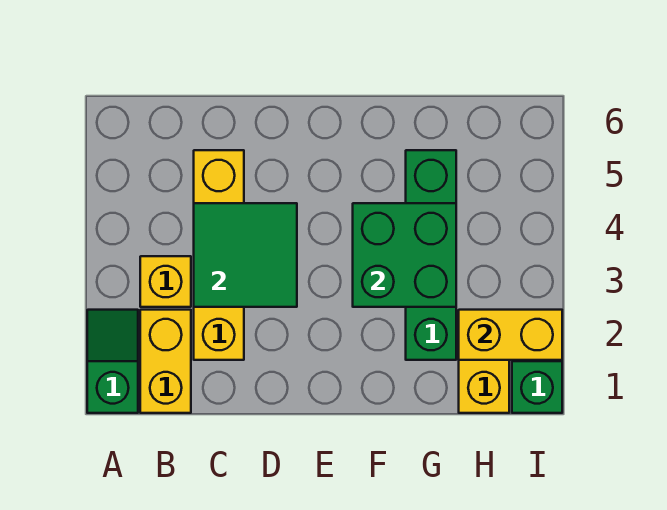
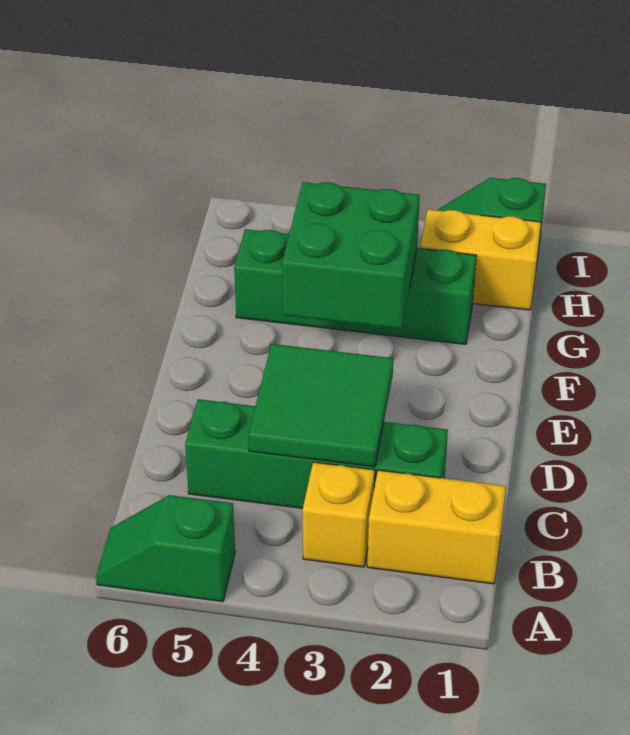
green slope A1:A2 level 1 top 1 -> green slope A5:A6 level 1 top 5
yellow brick C2:C5 level 1 -> green brick C2:C5 level 1
yellow brick H2:I2 level 2 -> none

